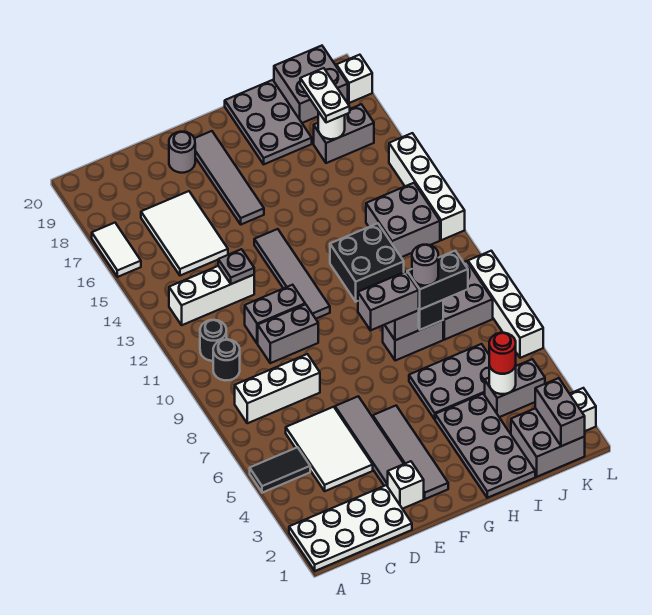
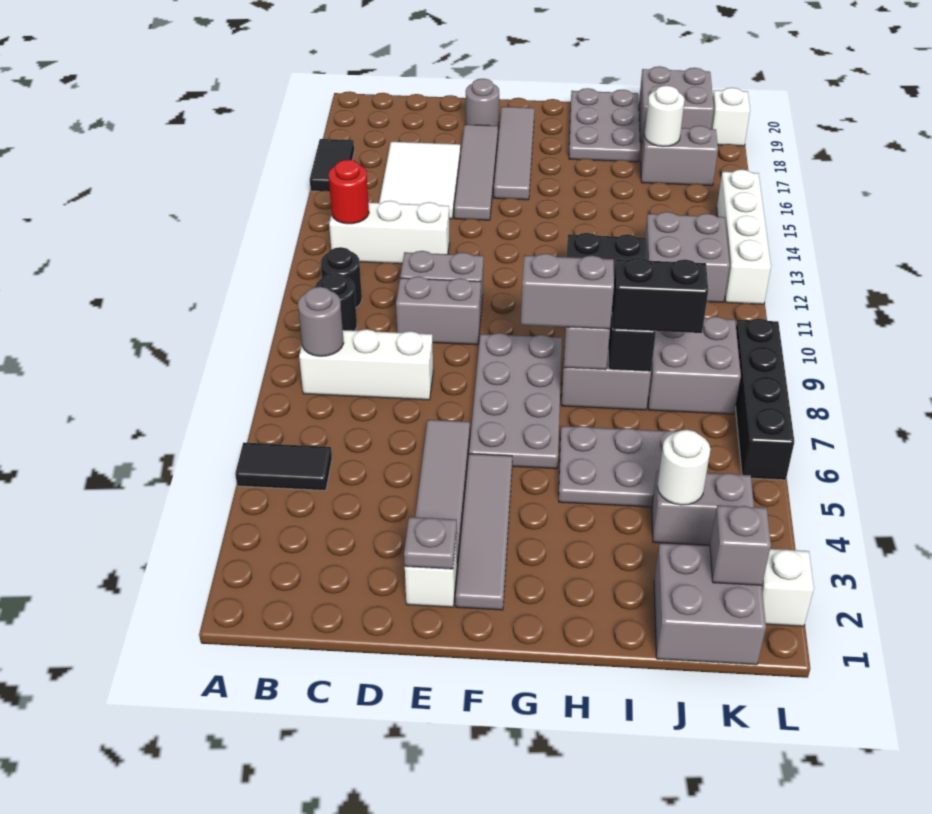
white plate A1:D2 level 1 -> none
white tile A16:A17 level 1 -> black tile A16:A17 level 1
white tile C4:D6 level 1 -> none
grey plate D13 level 2 -> grey plate E2 level 2
grey tile F11:F14 level 1 -> grey tile E15:E18 level 1
grey plate H1:I4 level 1 -> grey plate F6:G9 level 1
grey round brick I8 level 4 -> grey round brick B8 level 2
red round brick J4 level 3 -> red round brick B13 level 2
white plate J17:J18 level 3 -> none
grey brick K1:K2 level 2 -> grey brick K2 level 2
white brick L6:L9 level 1 -> black brick L6:L9 level 1

